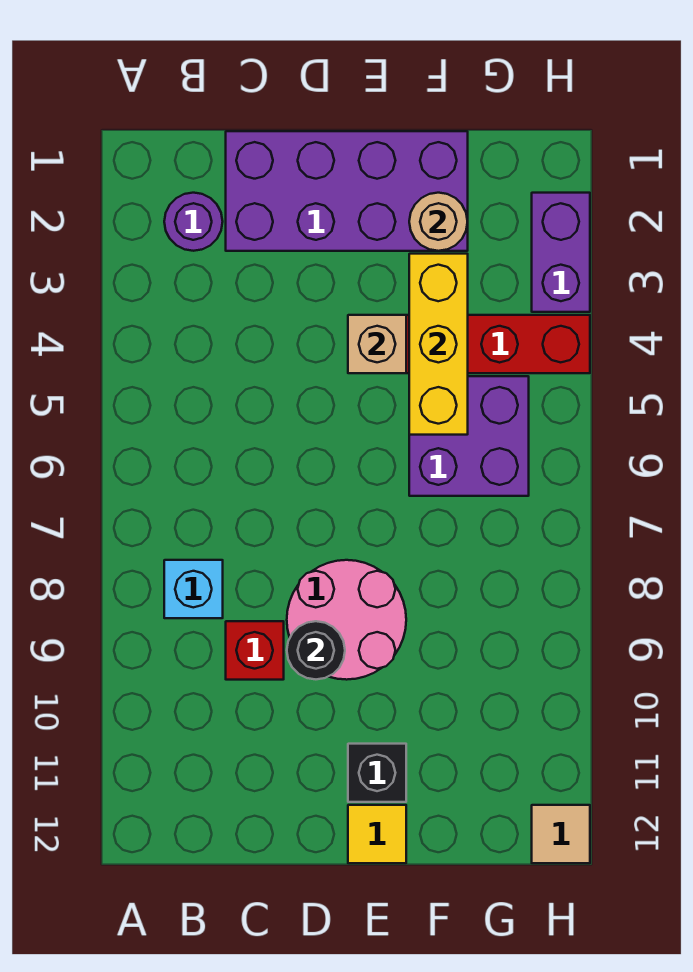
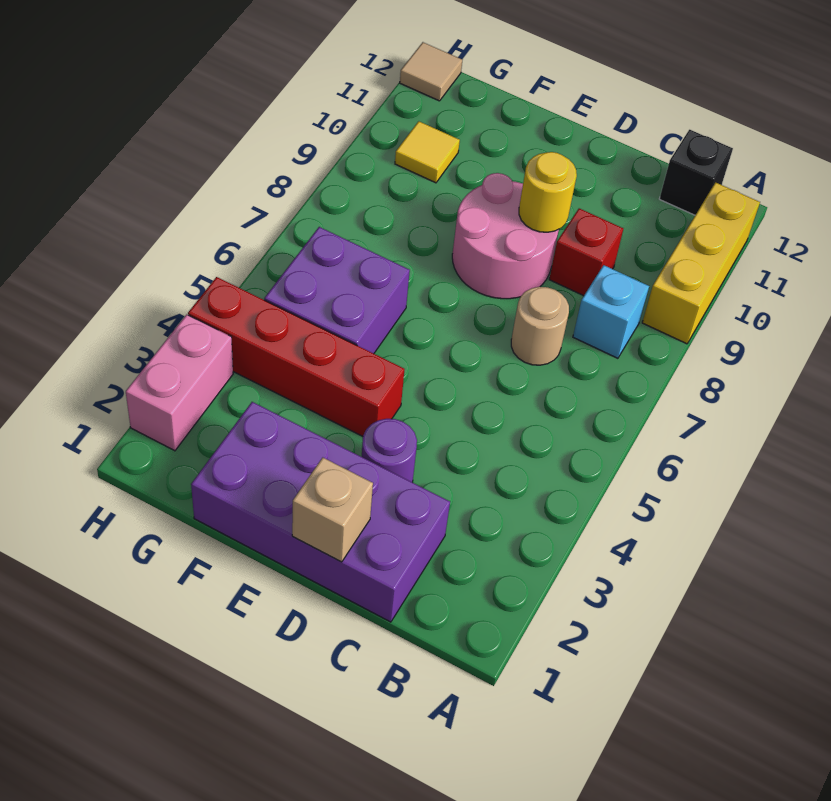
purple round brick B2 level 1 -> purple round brick D3 level 1
black round brick D9 level 2 -> yellow round brick D9 level 2
tan brick E4 level 2 -> tan brick D1 level 2
black brick E11 level 1 -> black brick B12 level 1
yellow tile E12 level 1 -> yellow tile G10 level 1
tan round brick F2 level 2 -> tan round brick C7 level 1
yellow brick F3:F5 level 2 -> yellow brick A9:A11 level 1
purple brick H2:H3 level 1 -> pink brick H2:H3 level 1

